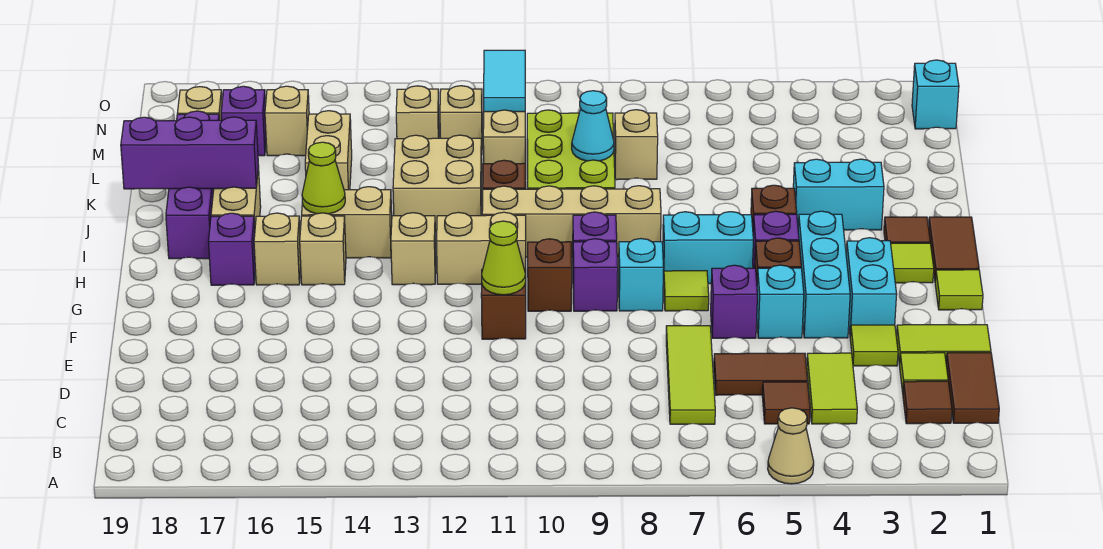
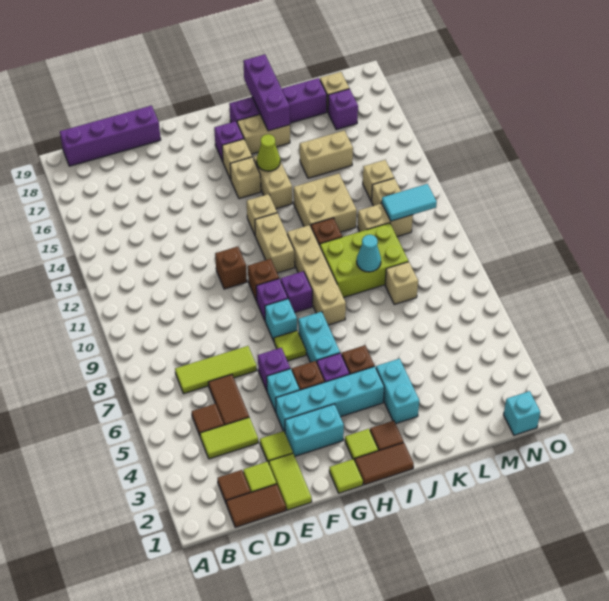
tan cone A5 level 1 -> none
none -> purple brick B19:E19 level 1
cyan brick F4:H4 level 1 -> cyan brick F4:I4 level 1
lime cone F11 level 2 -> none
tan brick M16 level 1 -> none

